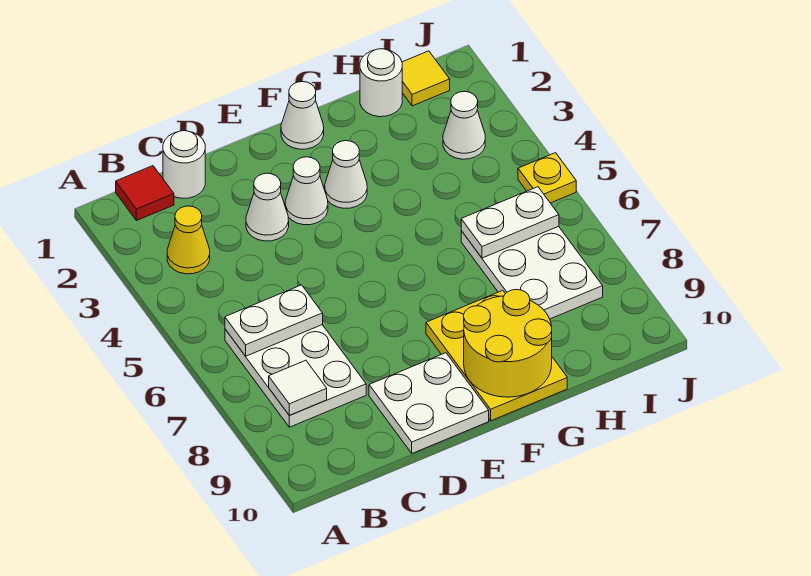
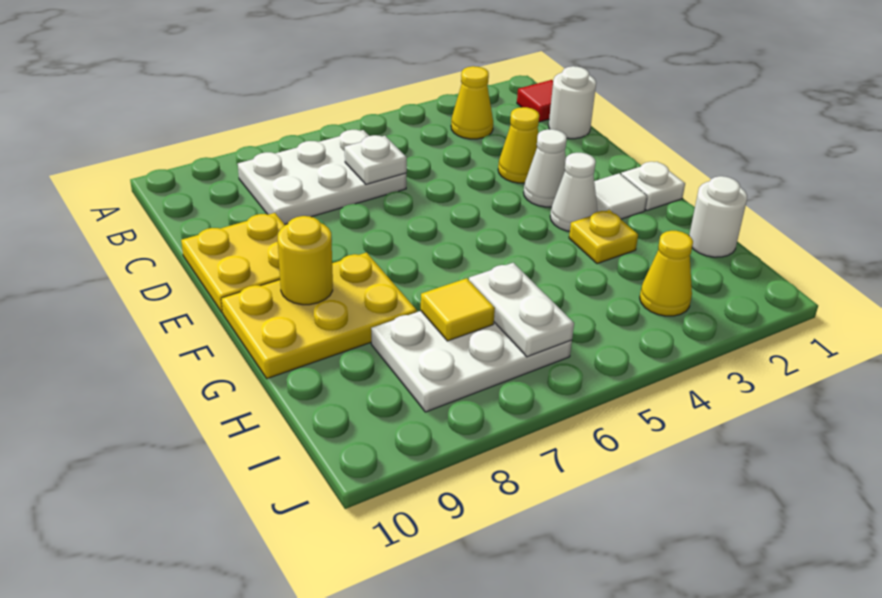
white plate B6:C6 level 2 -> white plate C6 level 2
white tile B8 level 2 -> white tile F2 level 1
white cone D3 level 1 -> yellow cone D3 level 1
white plate D9:E10 level 1 -> yellow plate D9:E10 level 1
white cone F1 level 1 -> white plate F1 level 1
yellow round brick F9:G10 level 2 -> yellow round brick F9 level 2
yellow tile I1 level 1 -> yellow tile H7 level 2
white cone I3 level 1 -> yellow cone I3 level 1
yellow plate J5 level 1 -> yellow plate G3 level 1

